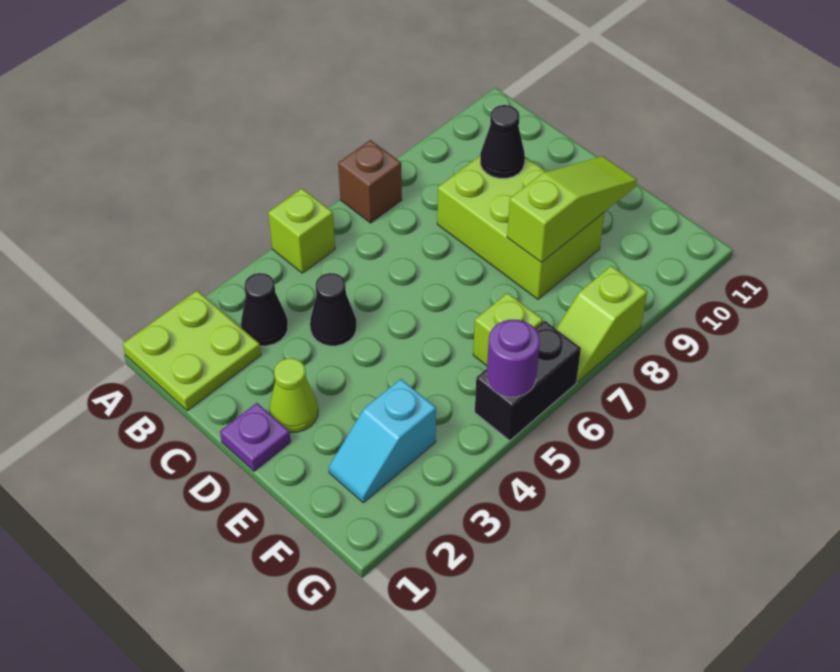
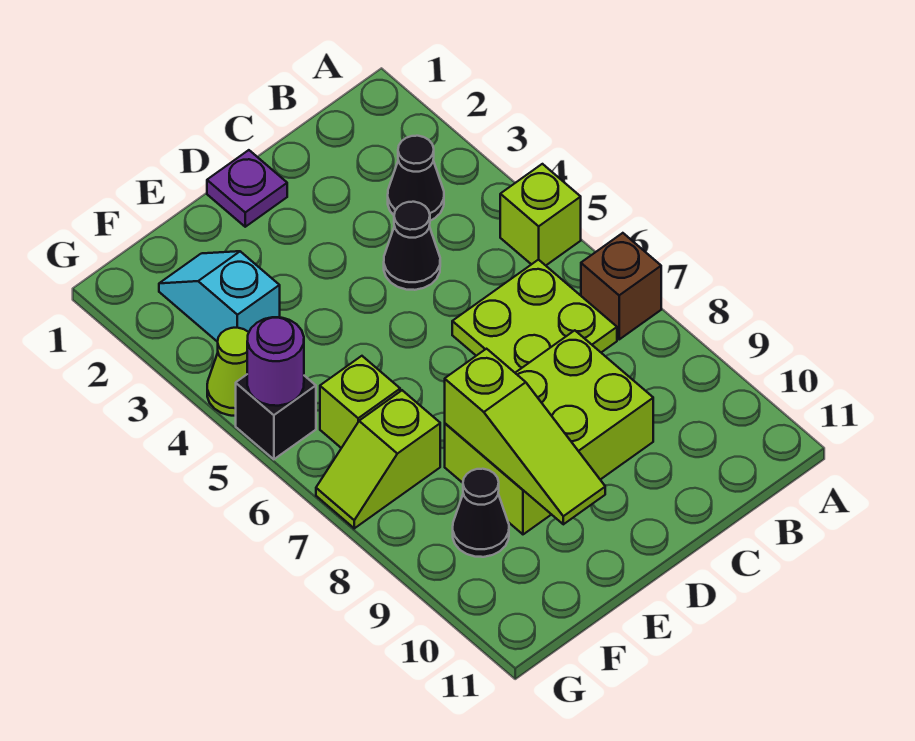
lime plate A1:B2 level 1 -> lime plate B6:C7 level 1
black cone C9 level 2 -> black cone F9 level 1
lime cone D2 level 1 -> lime cone G4 level 1
black brick G5:G6 level 1 -> black brick G5 level 1
lime slope G7:G8 level 1 top 8 -> lime slope F7:G7 level 1 top F

